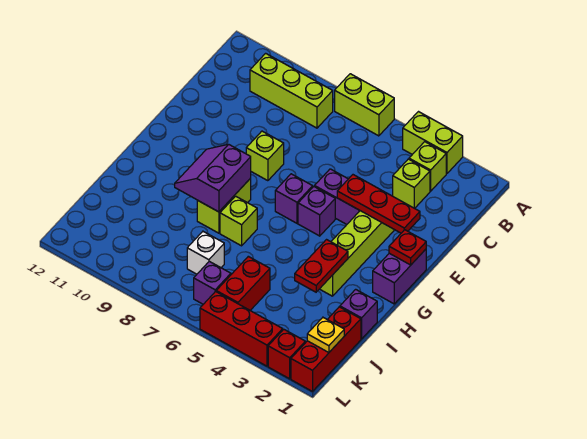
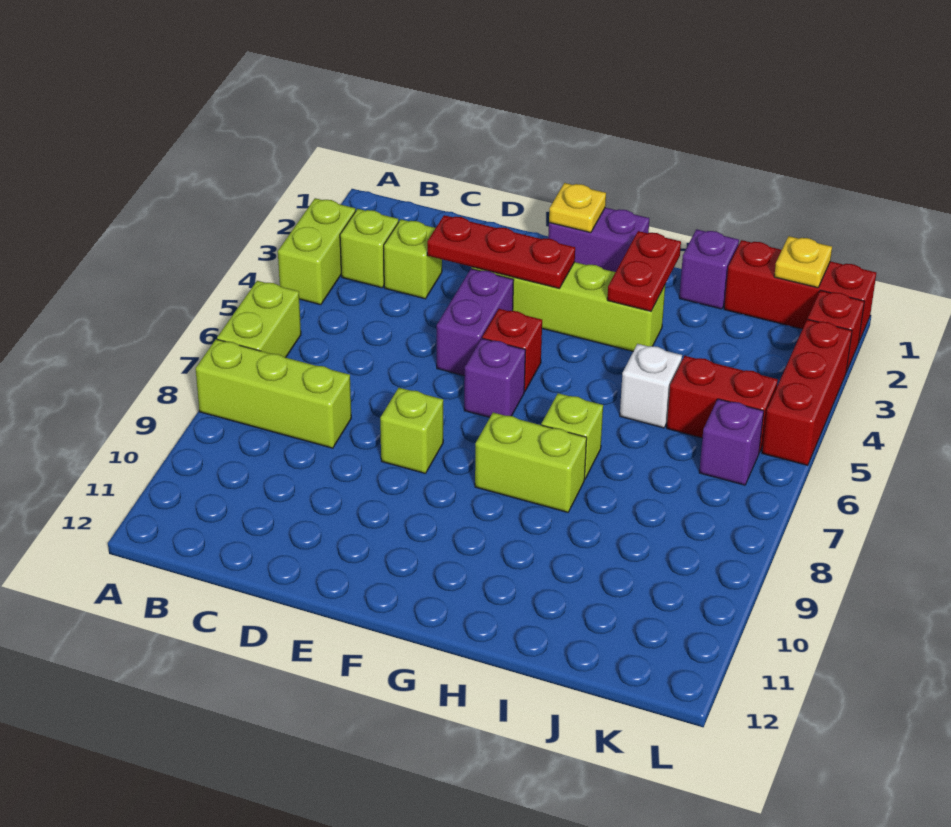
lime brick B8:B10 level 1 -> lime brick A8:C8 level 1
red plate E2:E4 level 2 -> red plate D3:F3 level 2
red plate F1 level 2 -> yellow plate F1 level 2
purple brick F5 level 1 -> red brick F5 level 1
purple slope G8:H9 level 2 top 8 -> none
red plate H3:I3 level 2 -> red plate H2:H3 level 2
white brick J7 level 1 -> white brick I5 level 1

